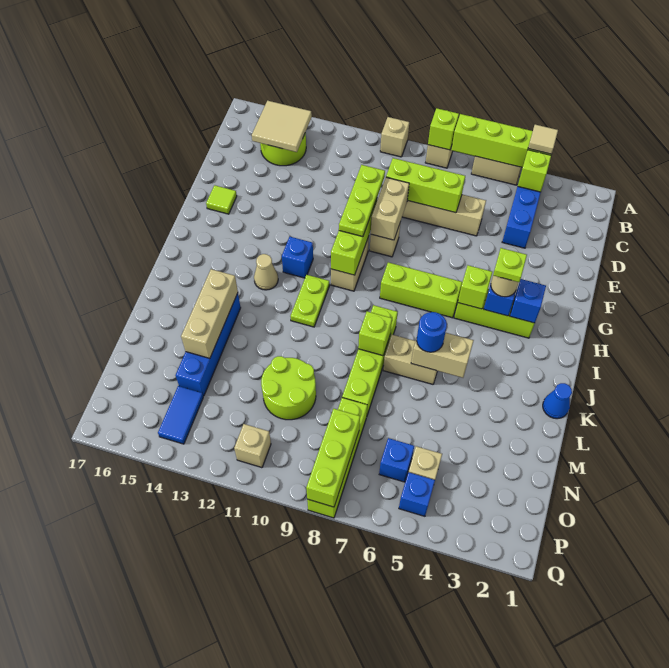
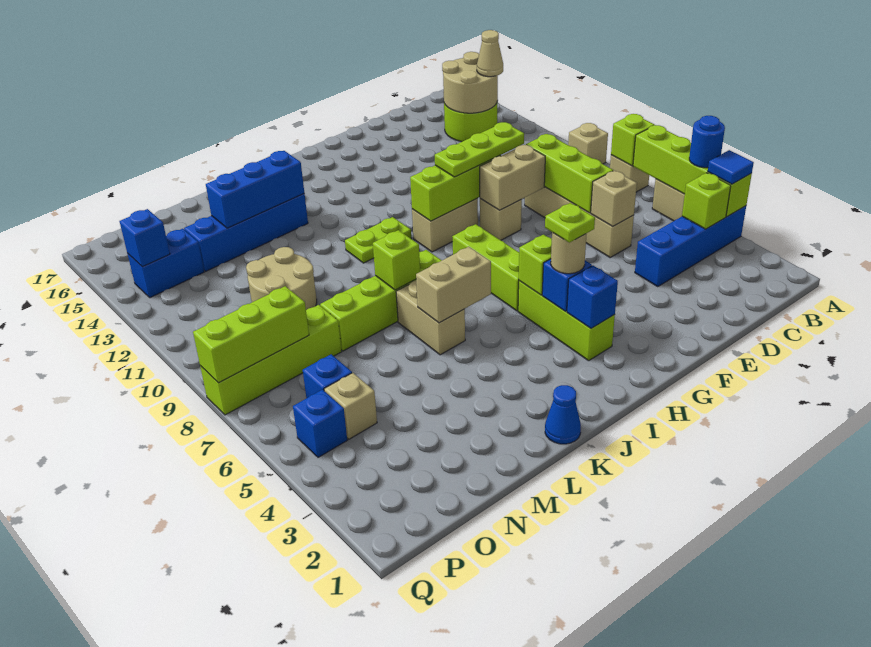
tan tile A4 level 3 -> blue tile A4 level 3
tan tile B14:C15 level 2 -> tan round brick B14:C15 level 2
lime tile F16 level 1 -> none
blue brick H12 level 1 -> blue brick P14 level 2
tan cone I13 level 1 -> tan cone B14 level 3
tan brick K5:K6 level 2 -> tan brick J6:K6 level 2
blue round brick K6 level 3 -> blue round brick A5 level 3
tan brick K14:M14 level 2 -> blue brick K14:M14 level 2
lime round brick M10:N11 level 1 -> tan round brick M10:N11 level 1
blue tile O14:P14 level 1 -> blue brick O14:P14 level 1
tan brick P11 level 1 -> tan brick D6 level 2

